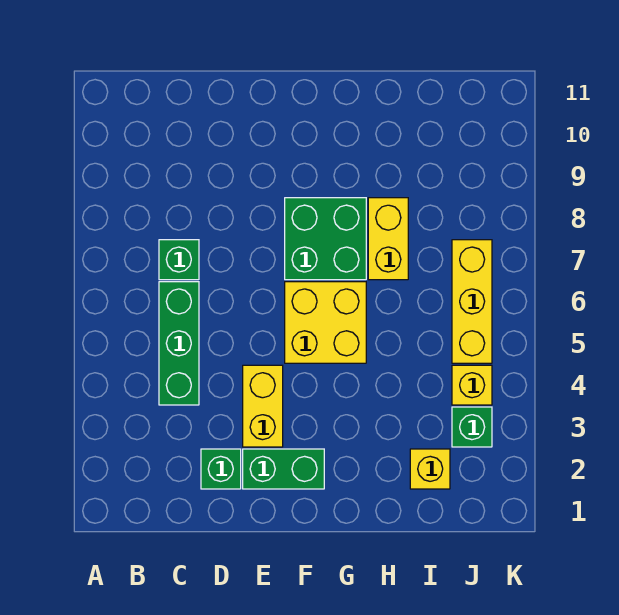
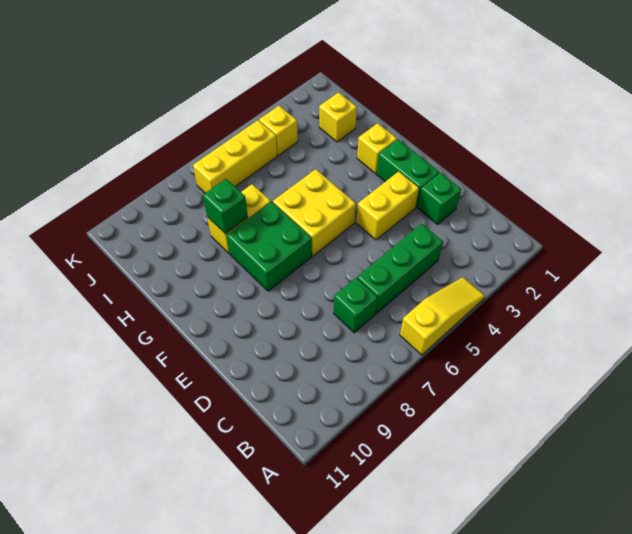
none -> yellow slope A4:A6 level 1 top 6
none -> yellow brick G2 level 1
green brick J3 level 1 -> green brick H8 level 2

